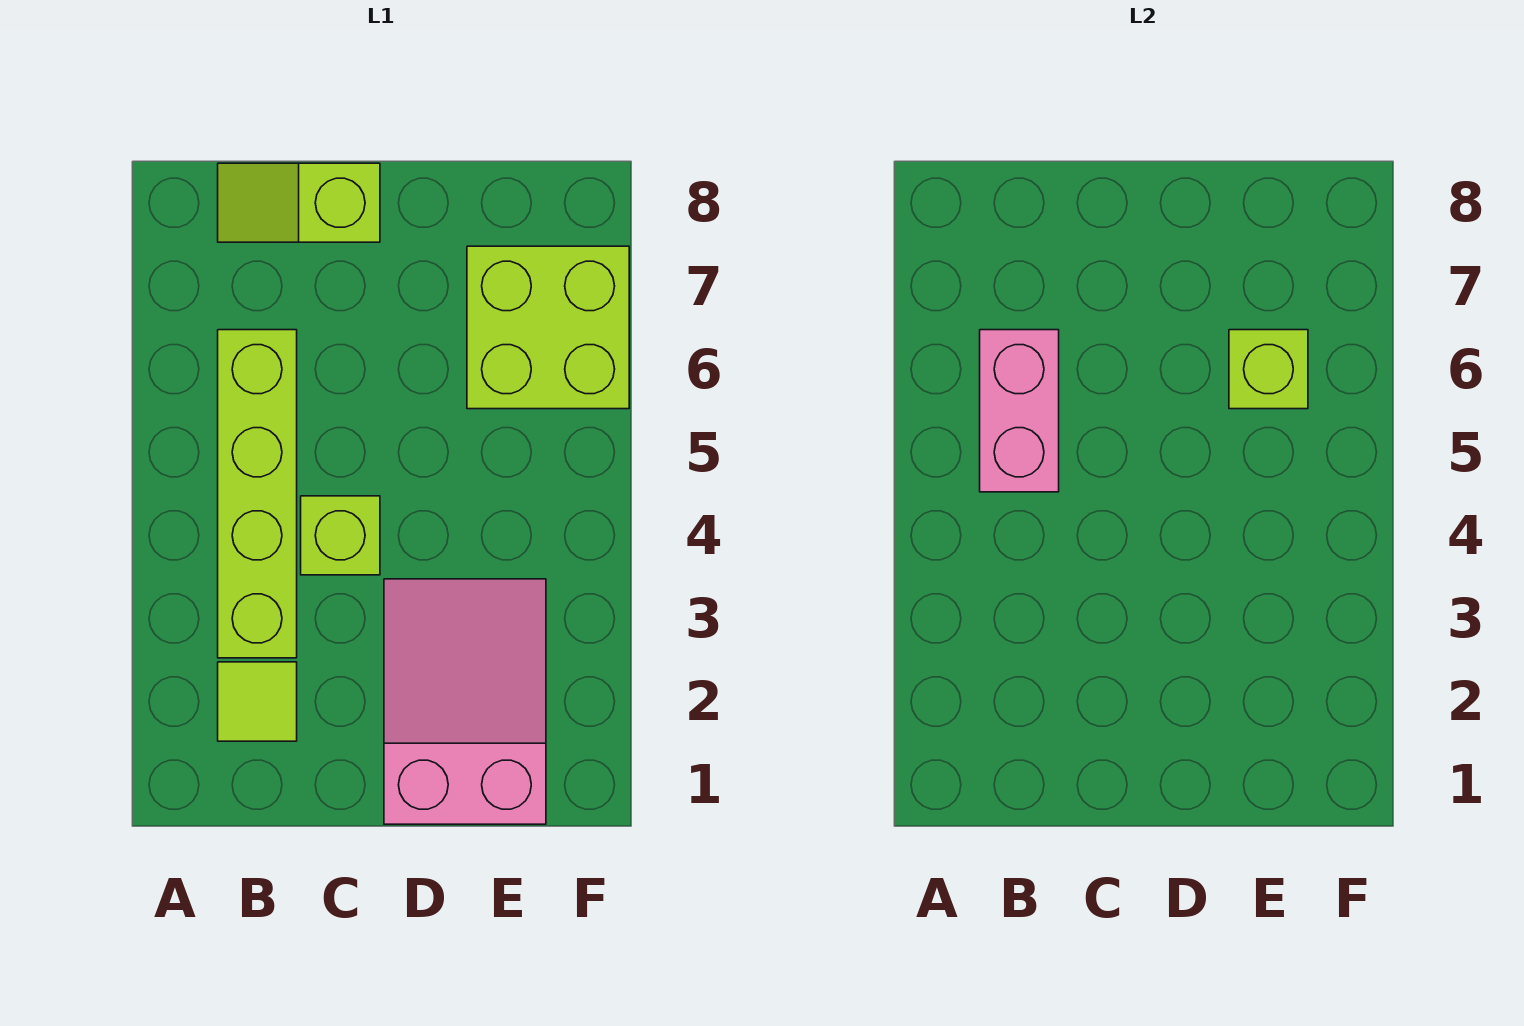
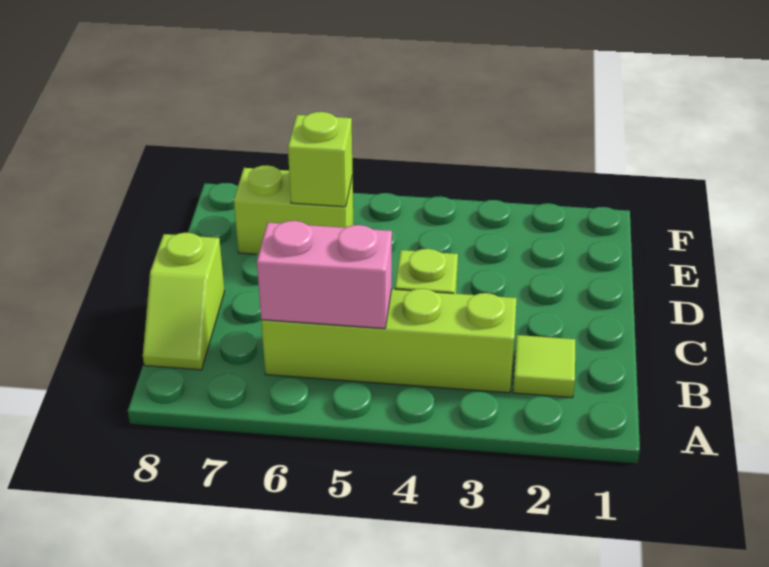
pink slope D1:E3 level 1 top 1 -> none
lime brick E6:F7 level 1 -> lime brick E6:E7 level 1

